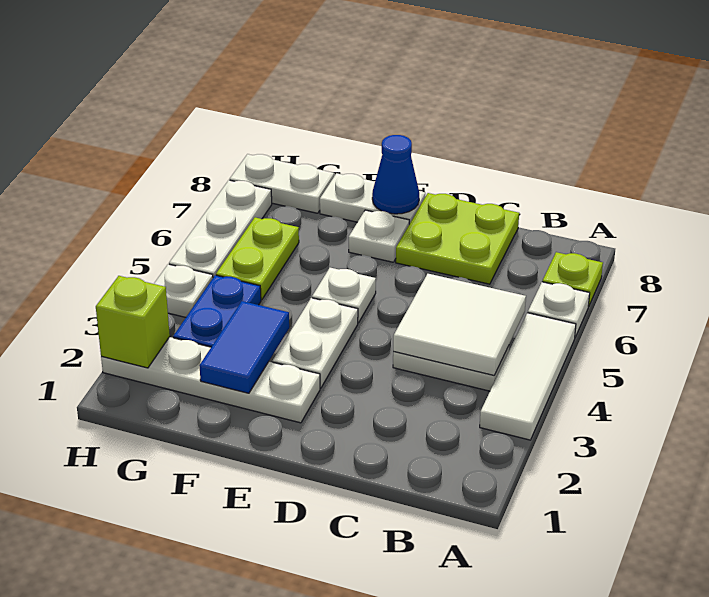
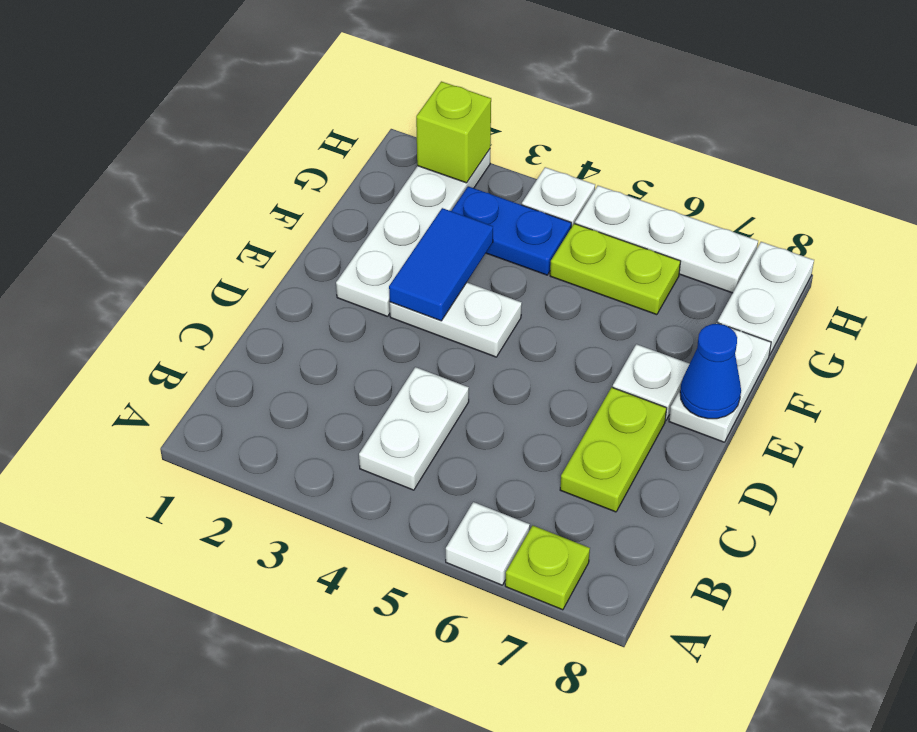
white tile A3:A5 level 1 -> none
white tile B4:C5 level 2 -> none
lime plate C7:D8 level 1 -> lime plate C7:D7 level 1
white plate E5 level 1 -> none
blue tile F2:F3 level 2 -> blue tile E3:F3 level 2

